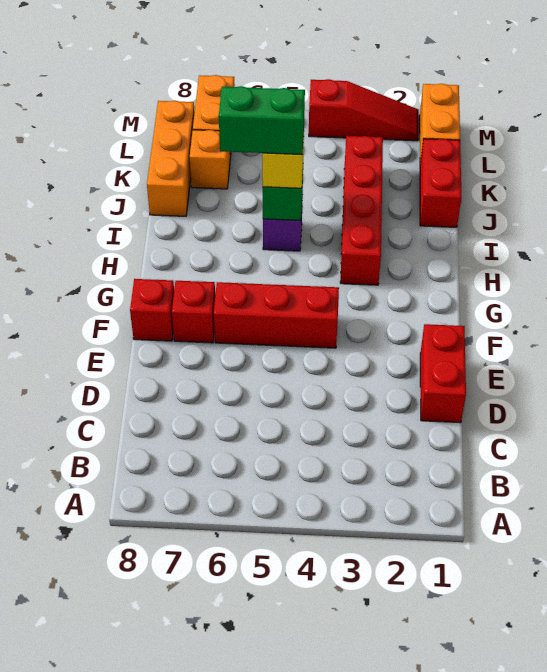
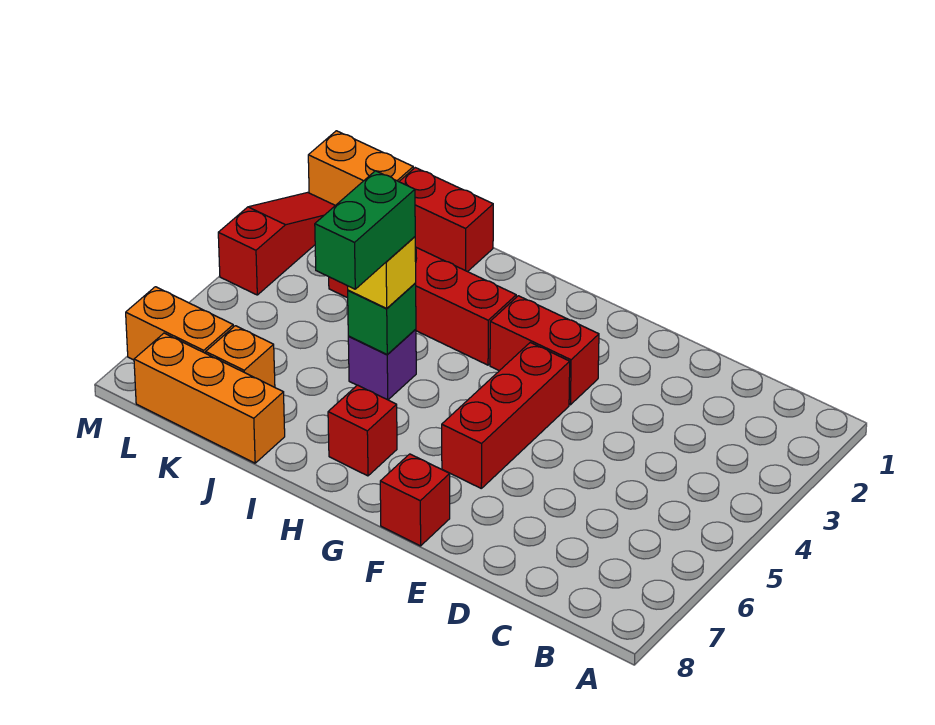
red brick D1:E1 level 1 -> red brick F3:G3 level 1
red brick F7 level 1 -> red brick H7 level 1

